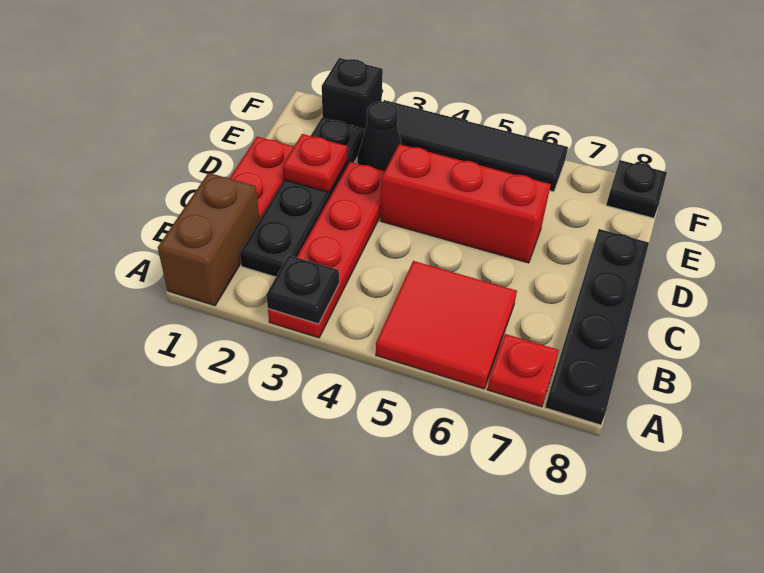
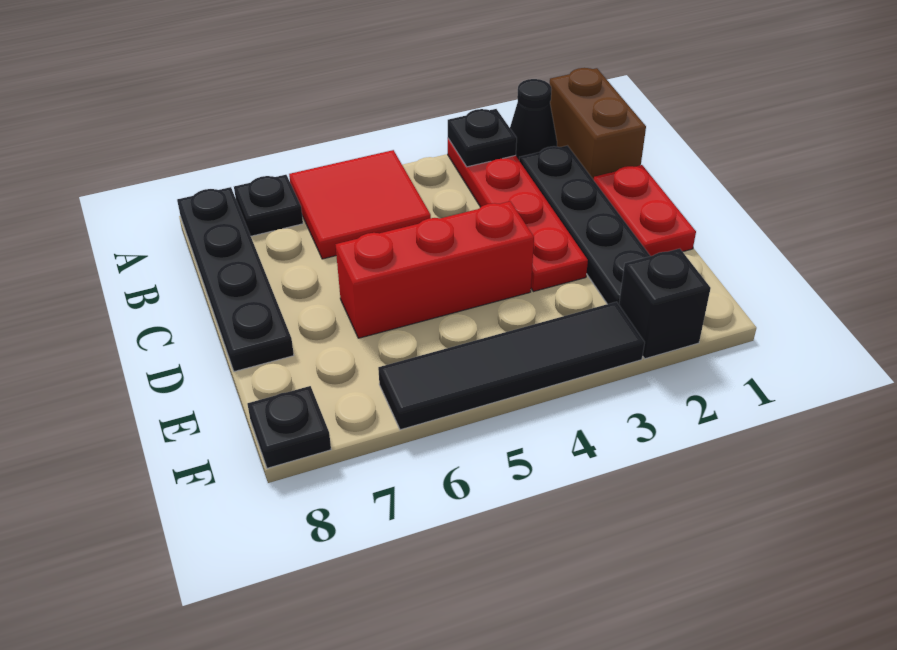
red plate A7 level 1 -> black plate A7 level 1
red plate D2 level 2 -> none
black cone E3 level 1 -> black cone A2 level 1

